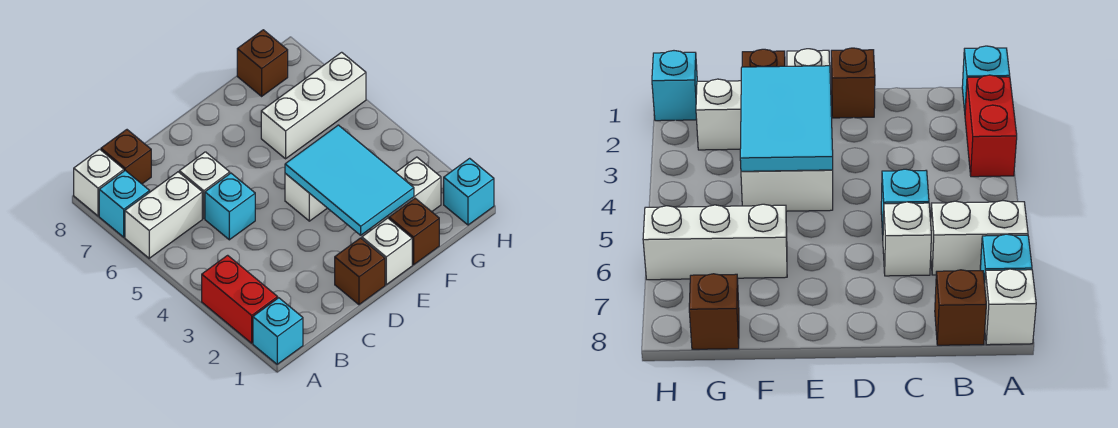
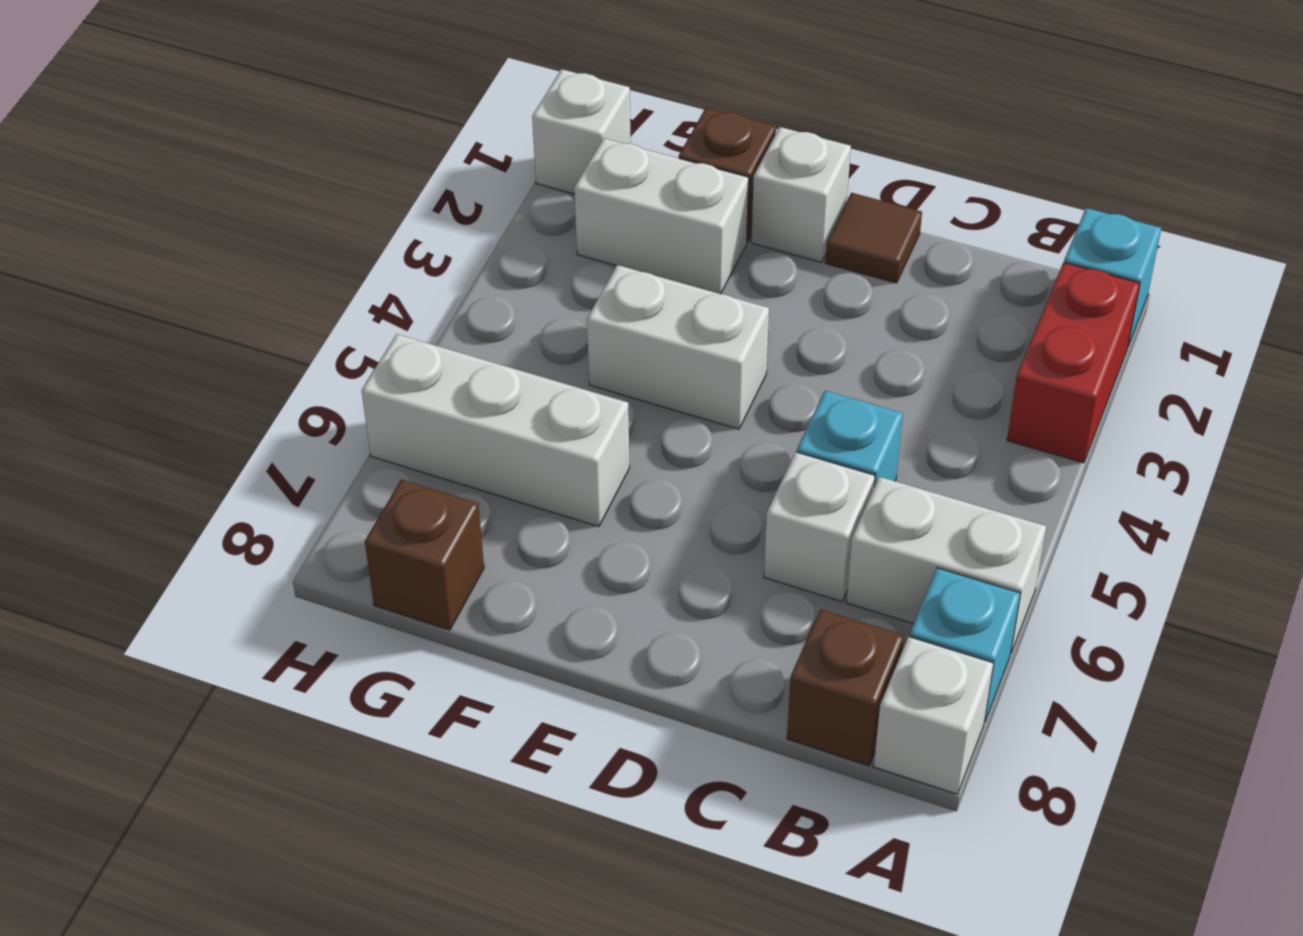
brown brick D1 level 1 -> brown tile D1 level 1
cyan tile E2:F4 level 2 -> none
cyan brick H1 level 1 -> white brick H1 level 1

